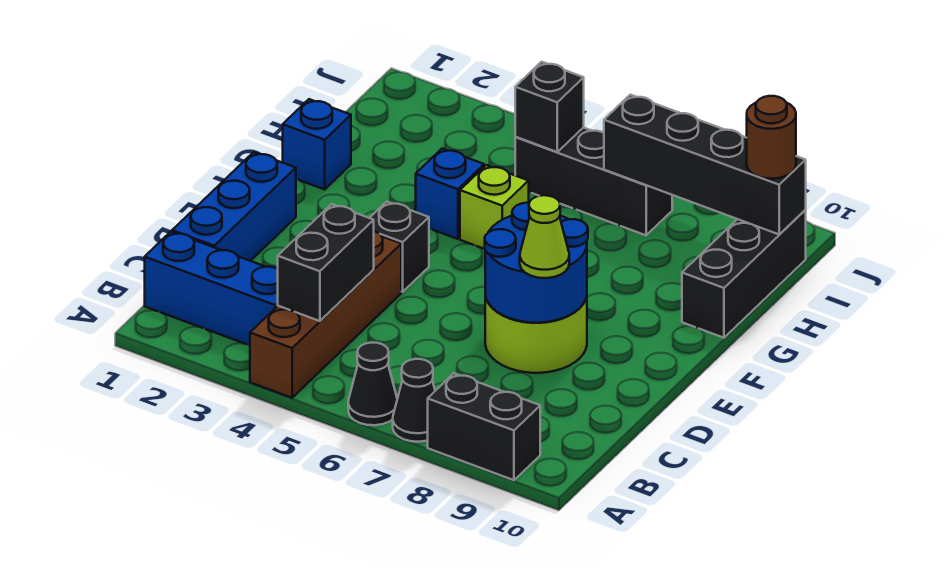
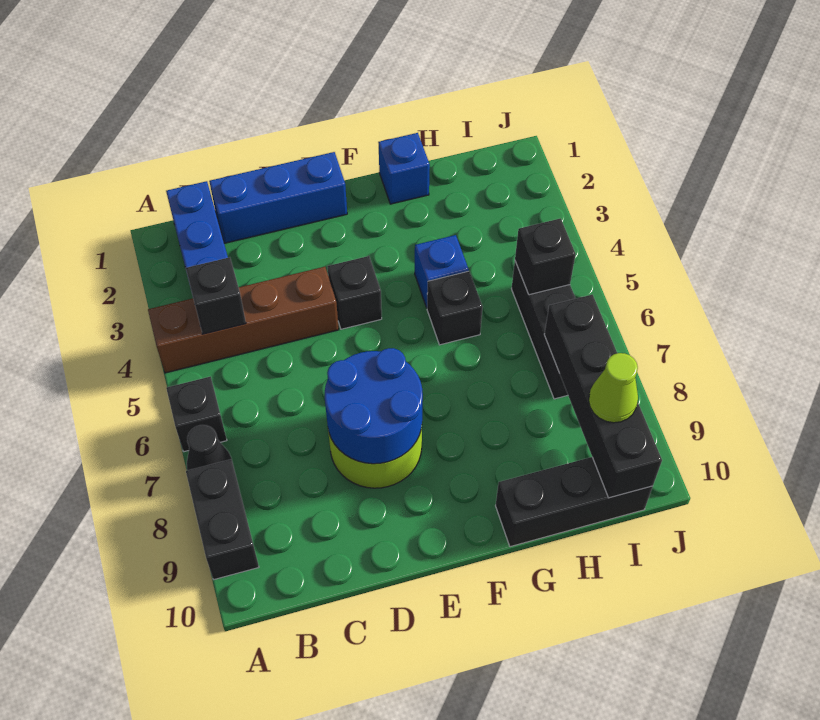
black cone A6 level 1 -> black brick A6 level 1
black brick B4:C4 level 2 -> black brick B4 level 2
lime cone D8 level 3 -> lime cone I9 level 3
lime brick G5 level 1 -> black brick G5 level 1
brown round brick I10 level 3 -> none

